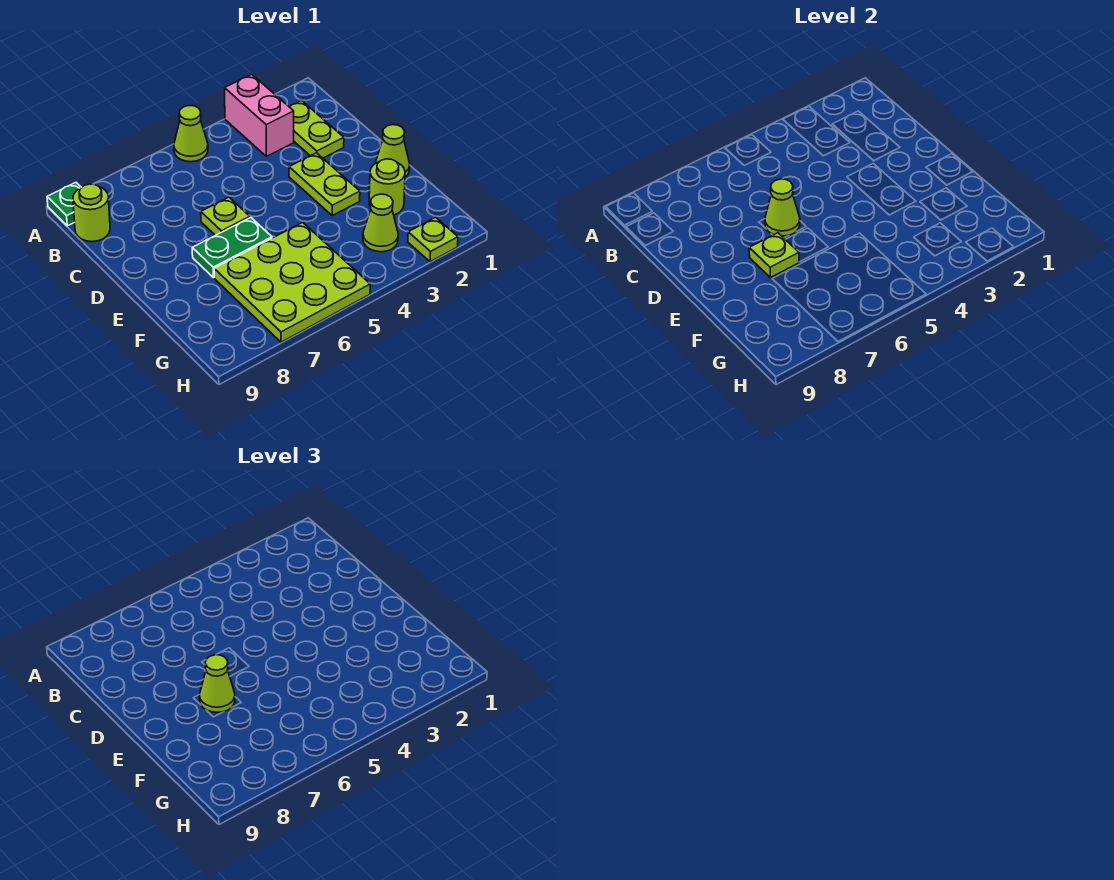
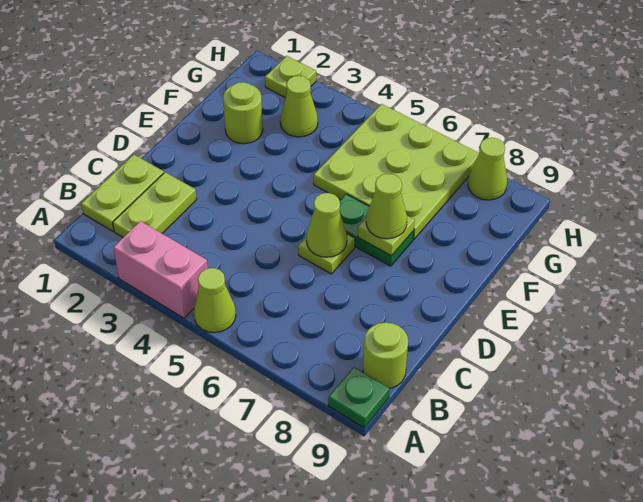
pink brick A3:B3 level 1 -> pink brick A3:A4 level 1
lime plate D3:E3 level 1 -> lime plate B1:C1 level 1
lime cone E1 level 1 -> lime cone H8 level 1

